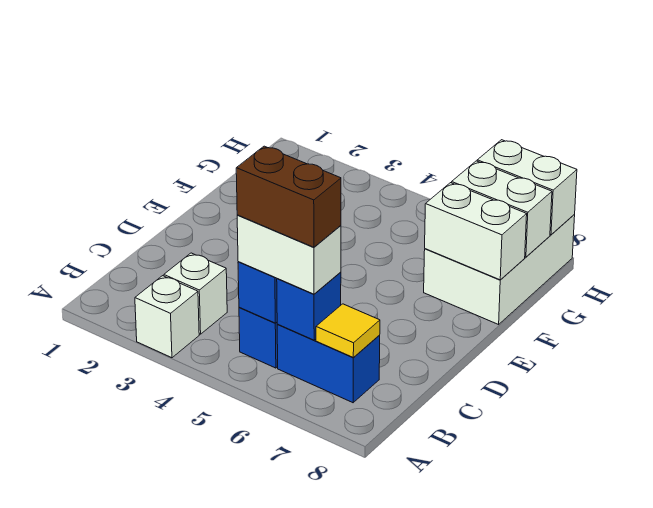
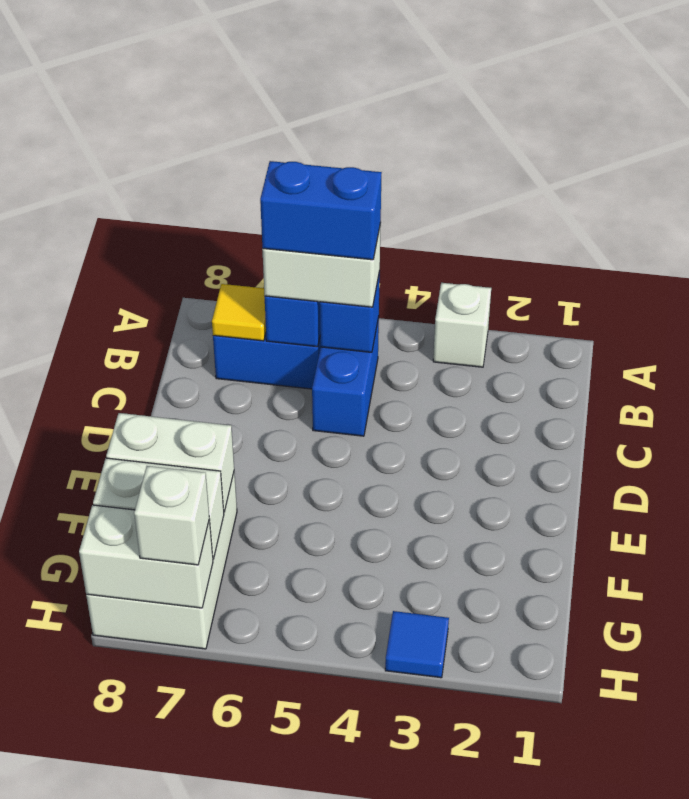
white brick B3 level 1 -> white brick H7 level 3
brown brick B5:B6 level 4 -> blue brick B5:B6 level 4
none -> blue tile H3 level 1

